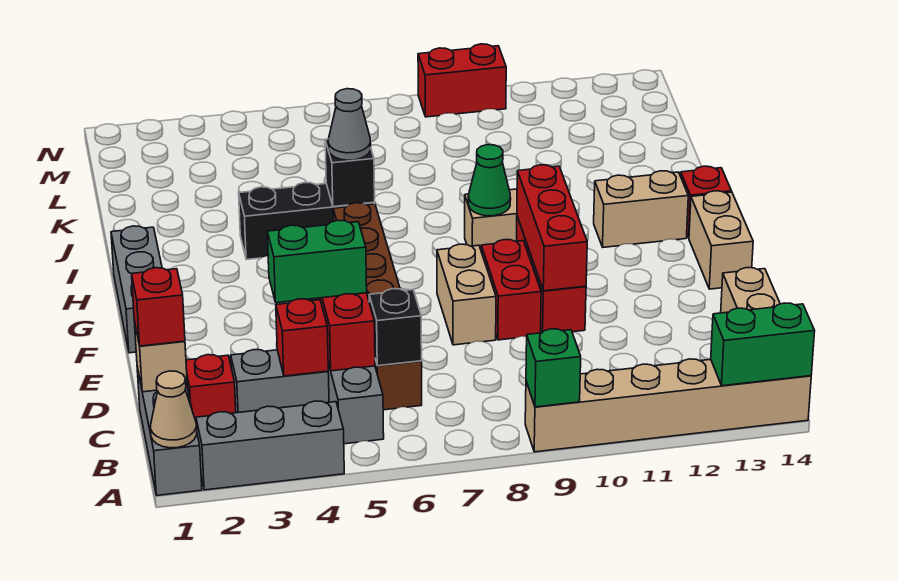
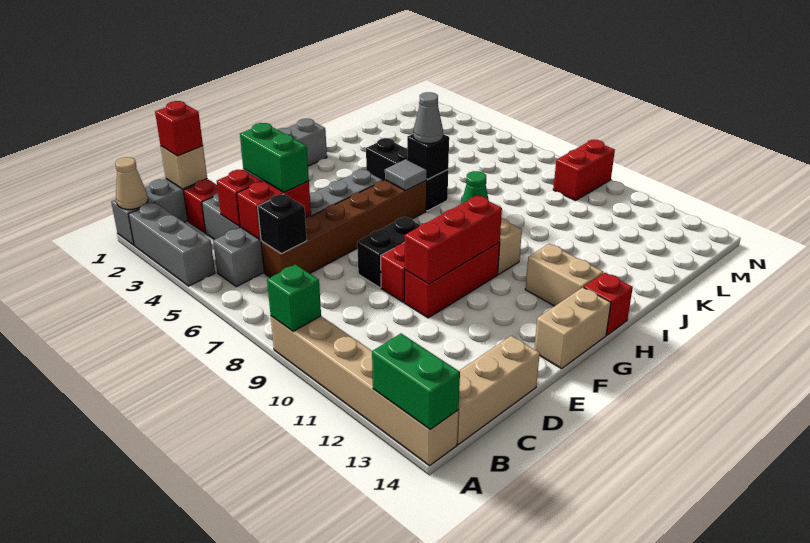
tan brick E8:F8 level 1 -> black brick E8:F8 level 1
none -> grey tile H6 level 2
red brick N9:N10 level 1 -> red brick M9:N9 level 1

